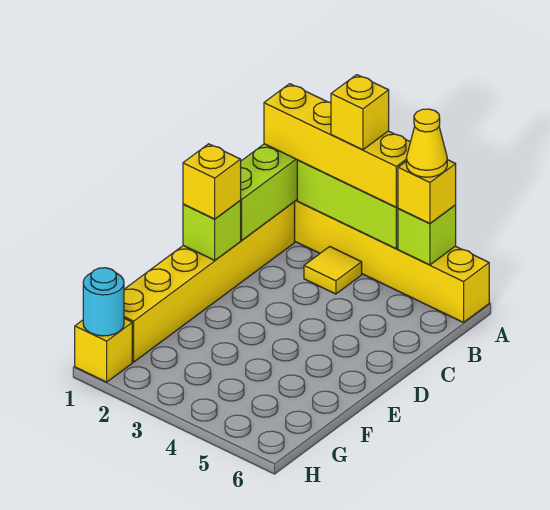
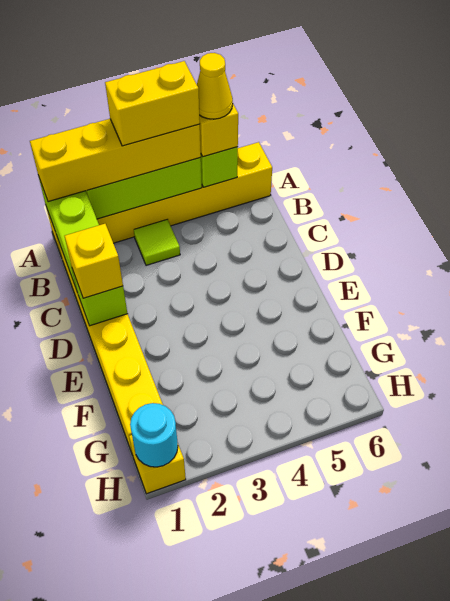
yellow brick A3 level 4 -> yellow brick A3:A4 level 4
yellow tile B3 level 1 -> lime tile B3 level 1

